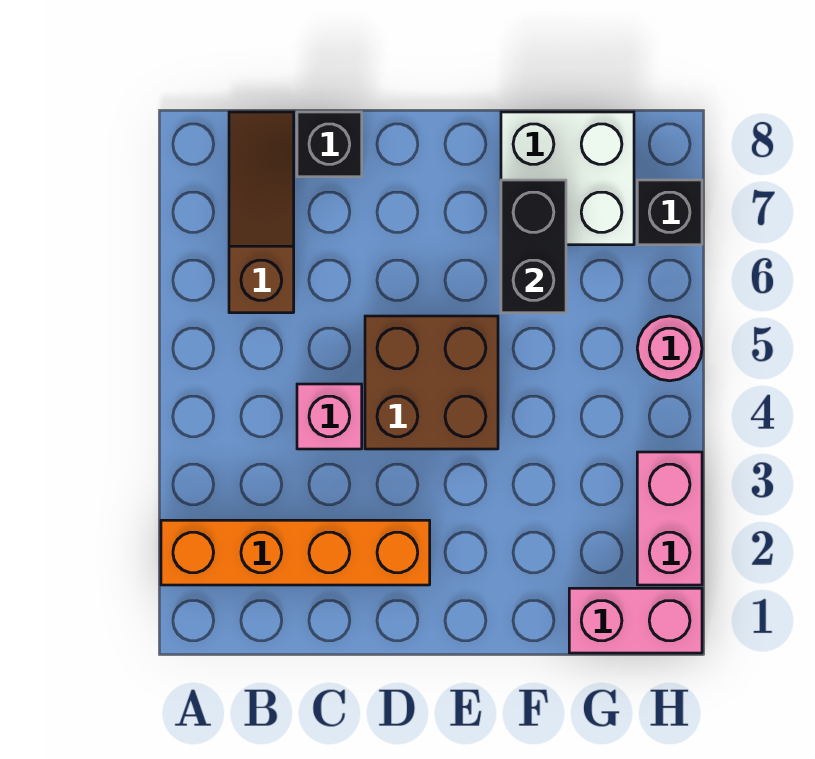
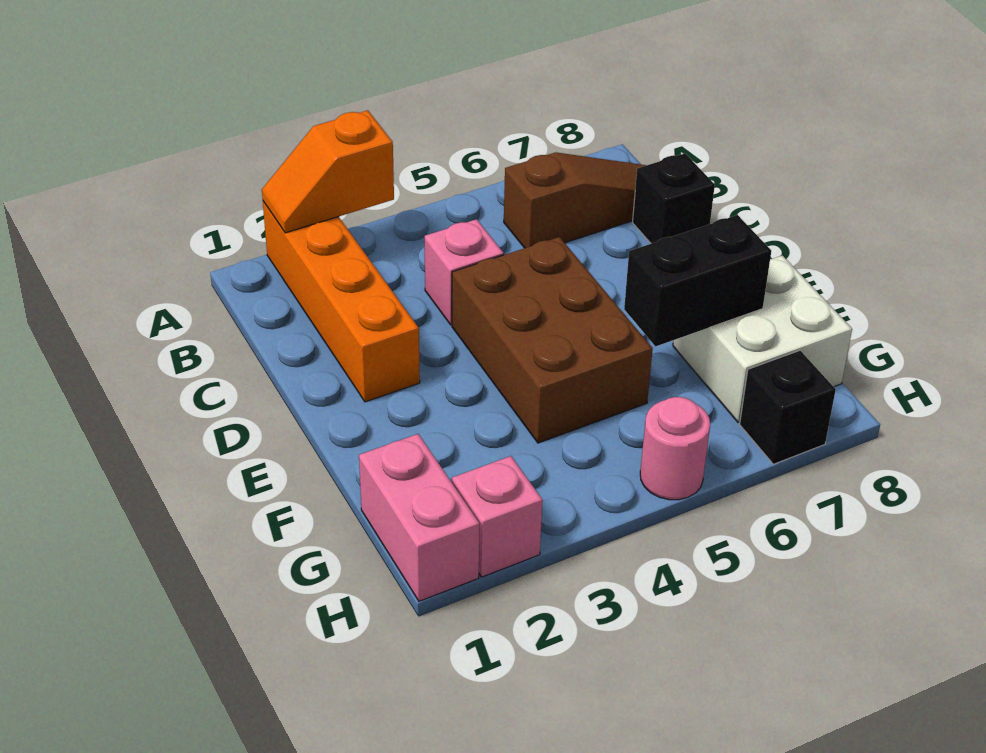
none -> orange slope A2:A3 level 2 top 3
brown brick D4:E5 level 1 -> brown brick D4:F5 level 1
pink brick H2:H3 level 1 -> pink brick H2 level 1

